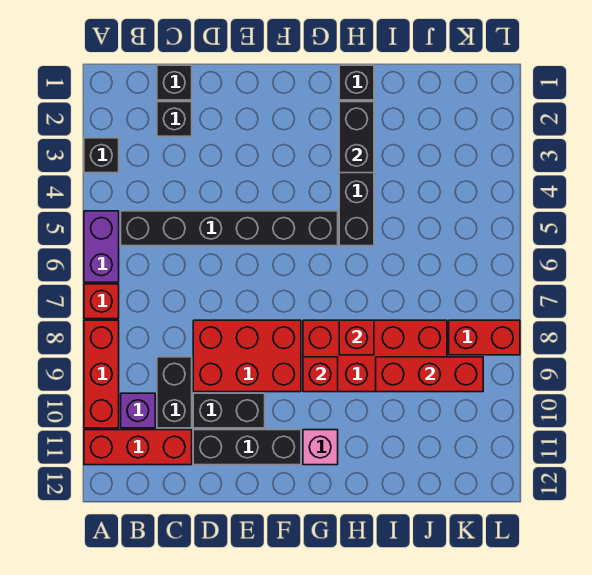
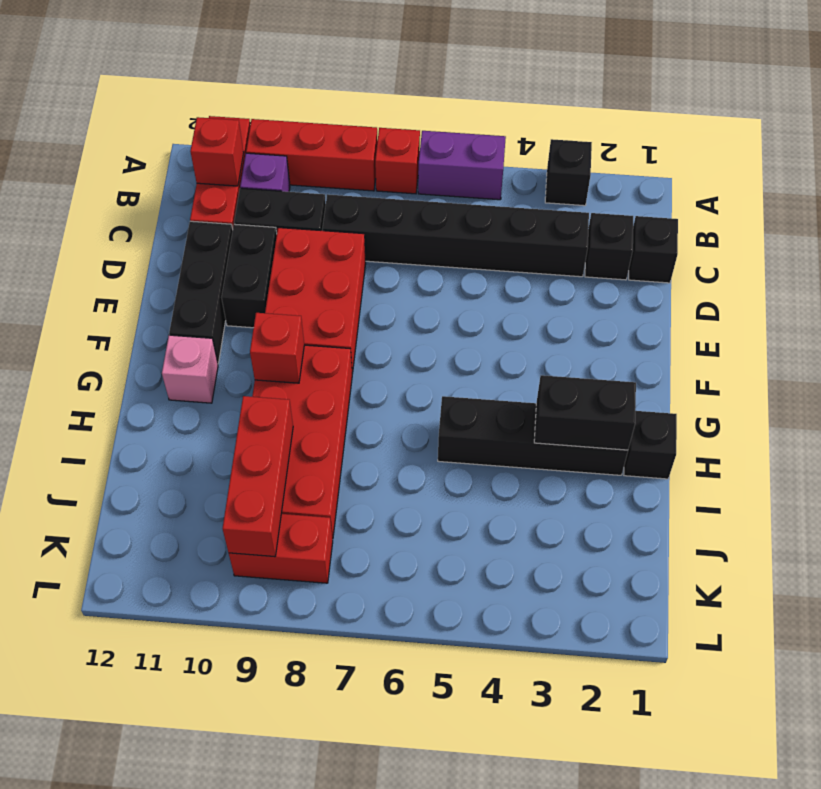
black brick B5:G5 level 1 -> black brick C3:C8 level 1
red brick H8 level 2 -> red brick B11 level 2
red brick K8:L8 level 1 -> red brick K8:K9 level 1

